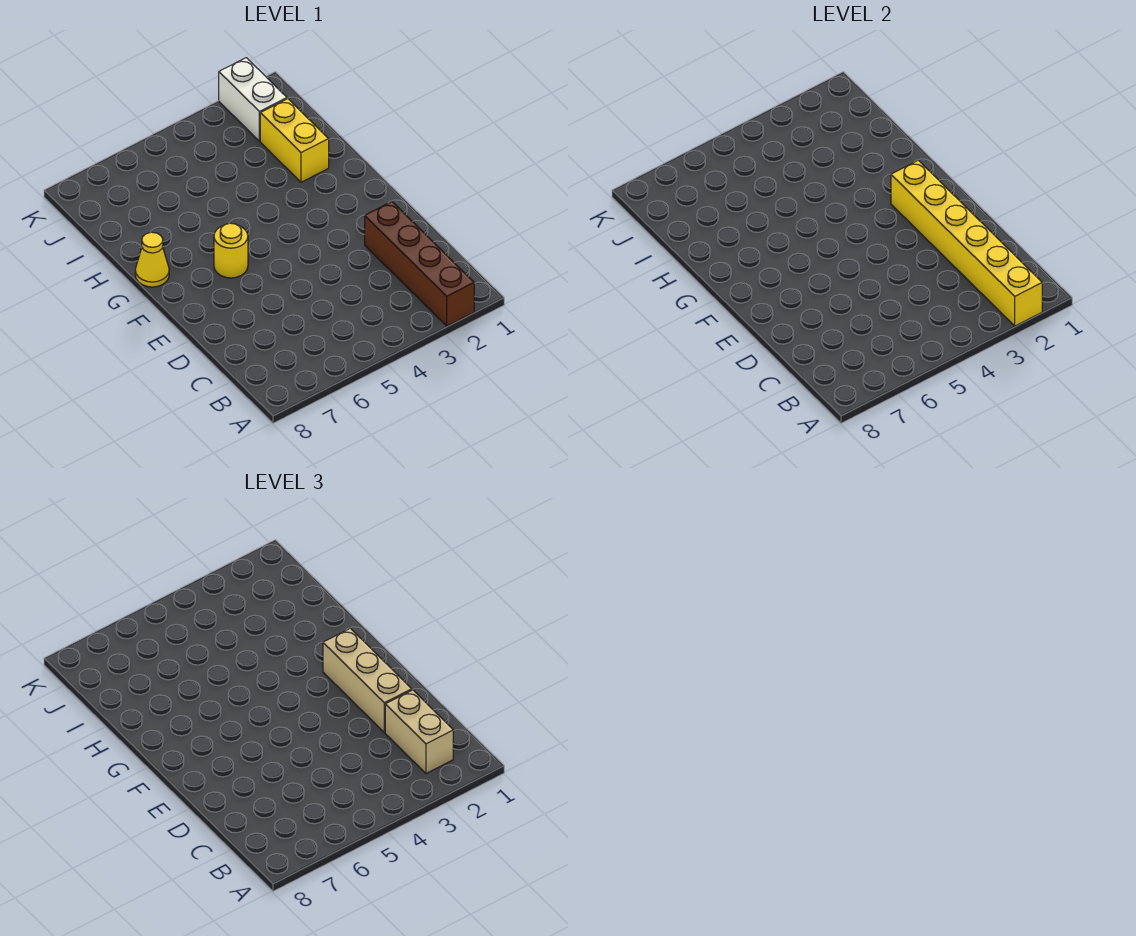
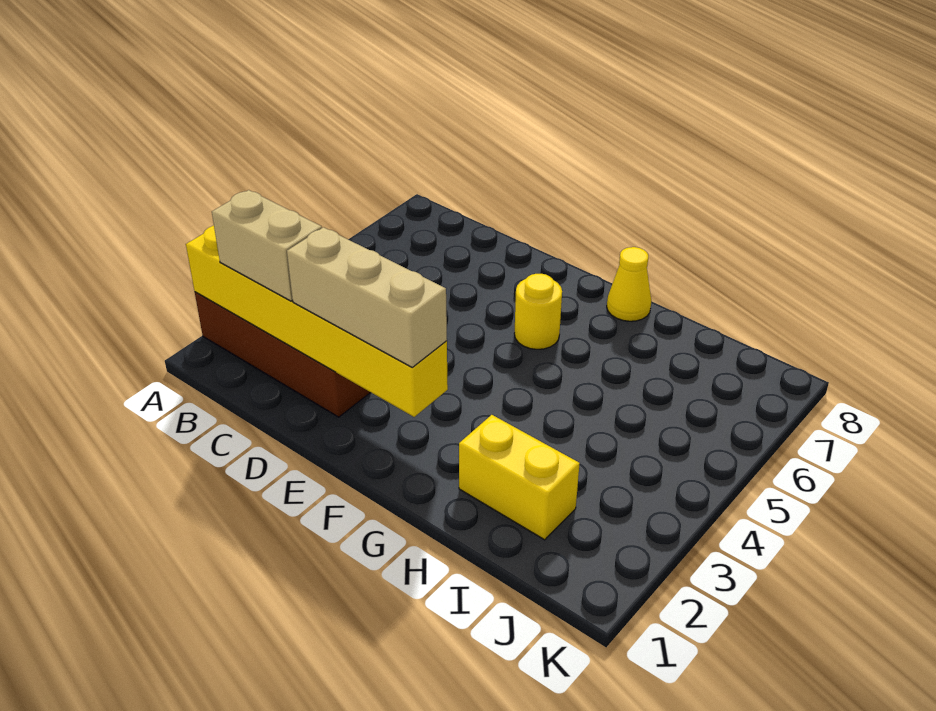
white brick J2:K2 level 1 -> none

